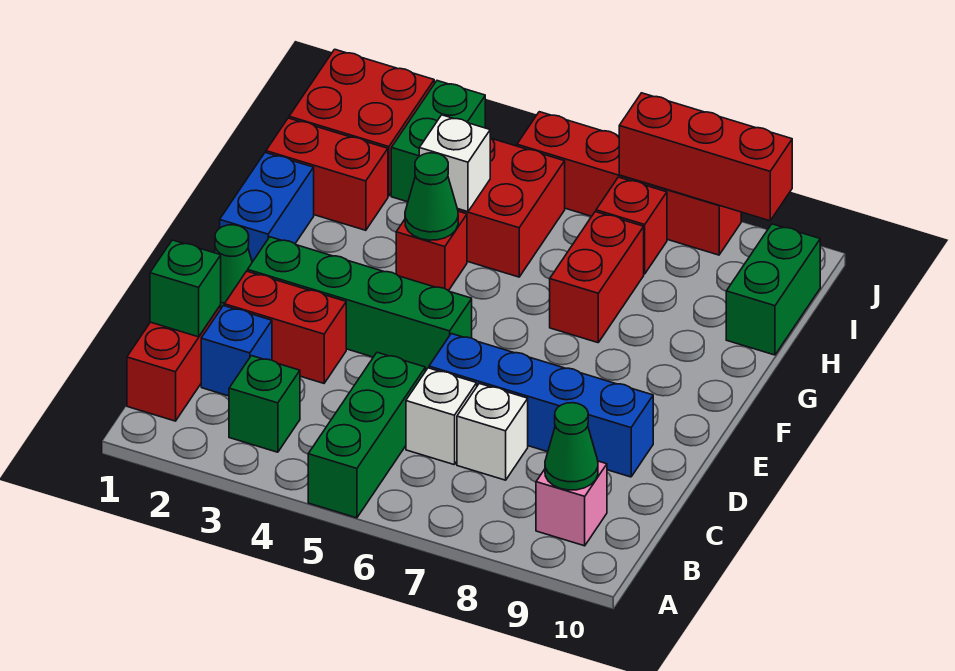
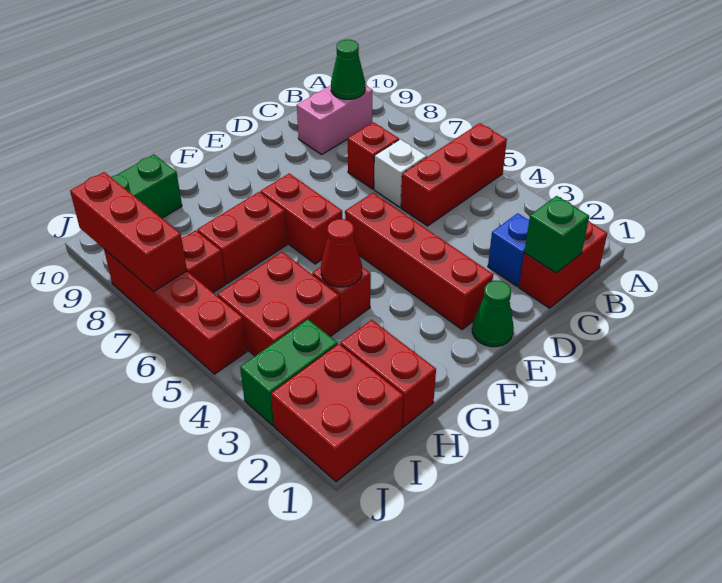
green brick A5:C5 level 1 -> red brick A5:C5 level 1
green brick B3 level 1 -> none
pink brick B9 level 1 -> pink brick B9:C9 level 1
white brick C7 level 1 -> red brick C7 level 1
red brick D2:D3 level 1 -> red brick F6:F7 level 1
blue brick D6:D9 level 1 -> none
green brick E2:E5 level 1 -> red brick E2:E5 level 1
blue brick F1:G1 level 1 -> none
green cone G4 level 2 -> red cone G4 level 2
white brick H4 level 2 -> none

